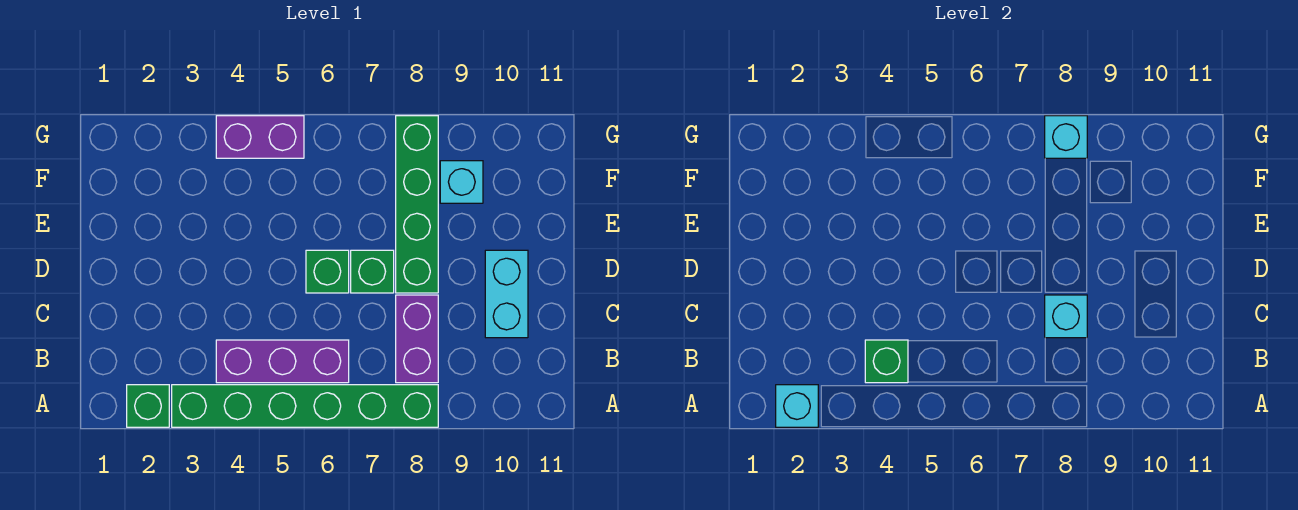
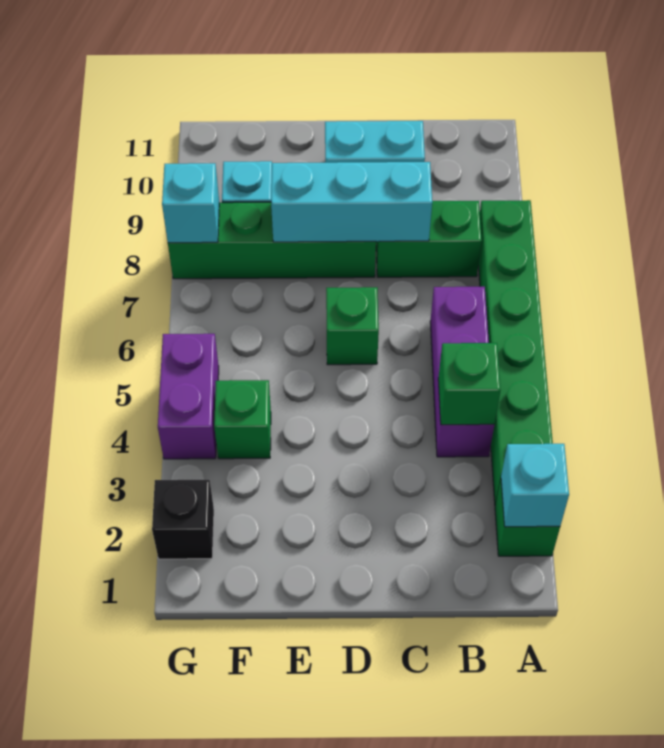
purple brick B8:C8 level 1 -> green brick B8:C8 level 1
cyan brick C8 level 2 -> cyan brick C8:E8 level 2
green brick D7 level 1 -> green brick F4 level 1
none -> black brick G2 level 1

